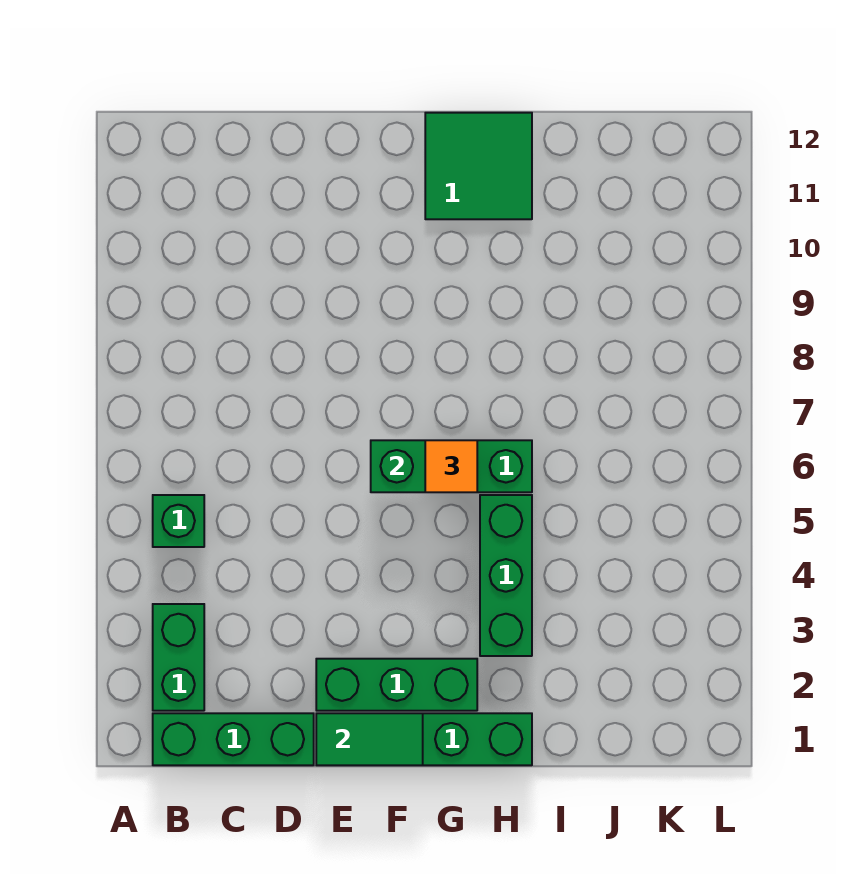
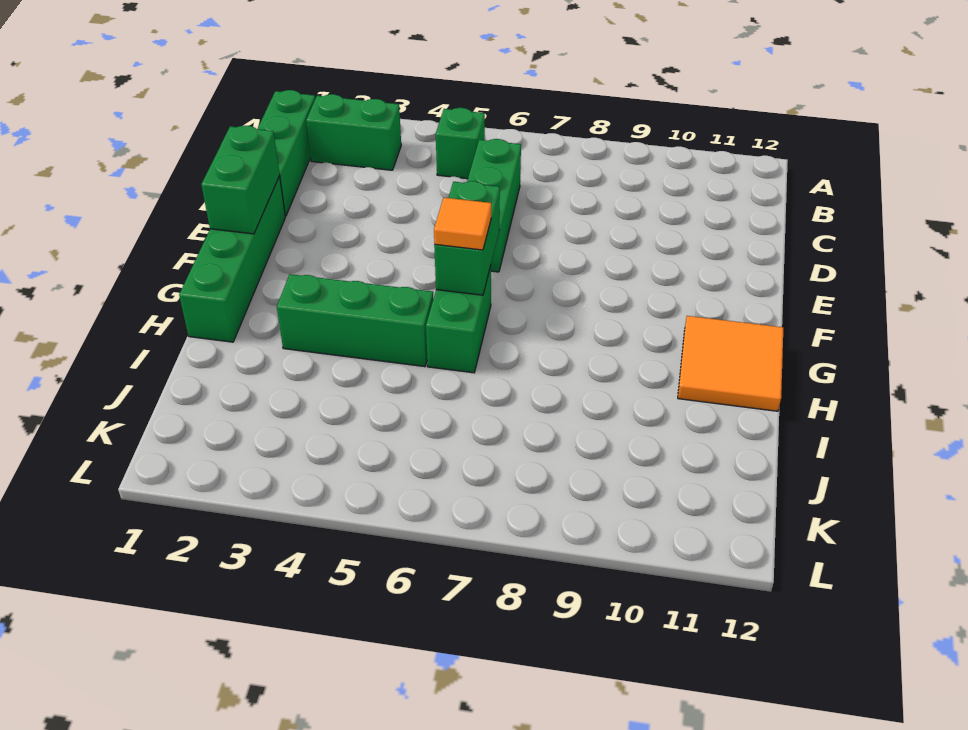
green tile E1:F1 level 2 -> green brick E1:F1 level 2
green brick E2:G2 level 1 -> green brick C6:E6 level 1
green tile G11:H12 level 1 -> orange tile G11:H12 level 1

